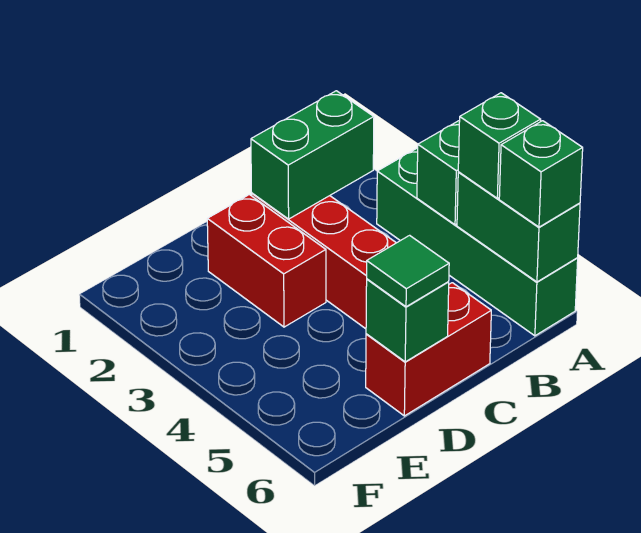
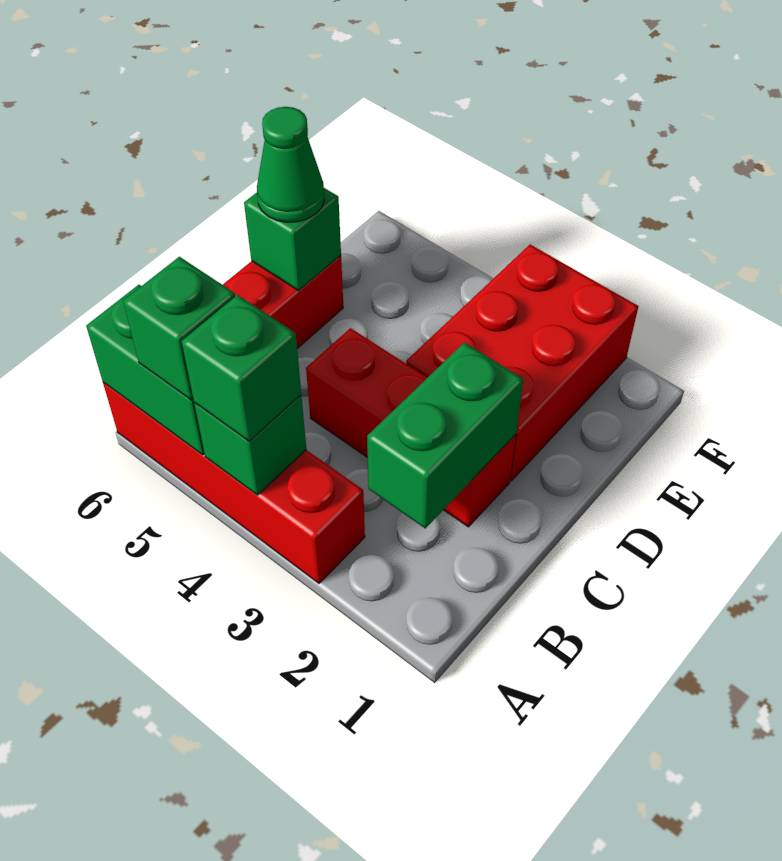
green brick A3:A6 level 1 -> red brick A3:A6 level 1
green brick A6 level 3 -> green brick A4 level 3
red brick D2:D3 level 1 -> red brick D2:F3 level 1
green tile D6 level 3 -> green cone D6 level 3

